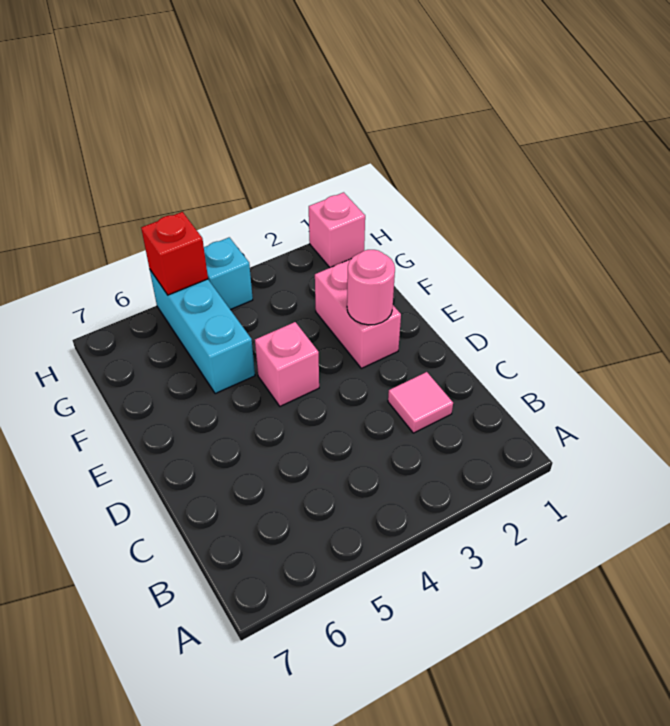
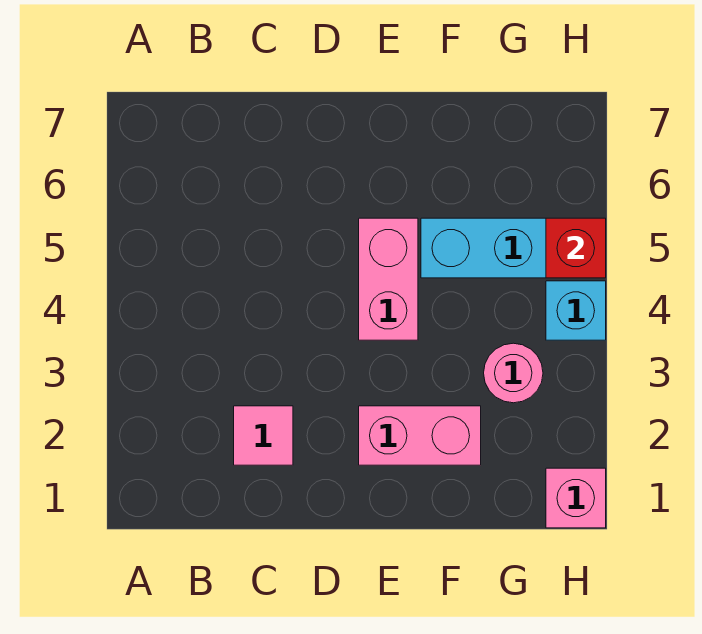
pink round brick E2 level 2 -> pink round brick G3 level 1
pink brick E4 level 1 -> pink brick E4:E5 level 1

